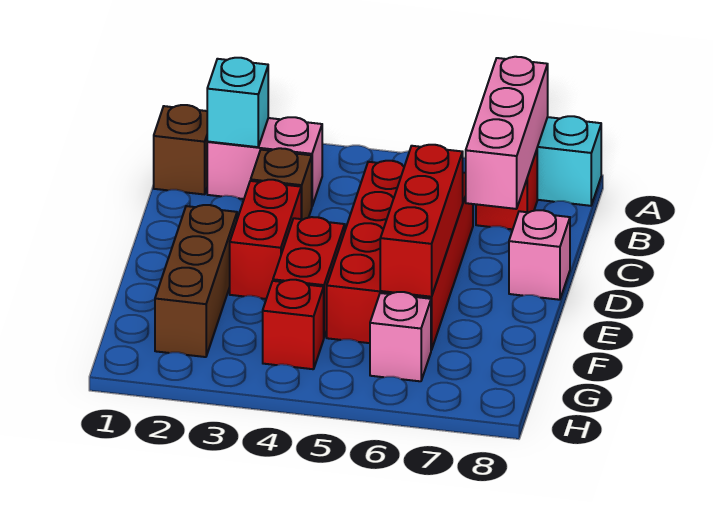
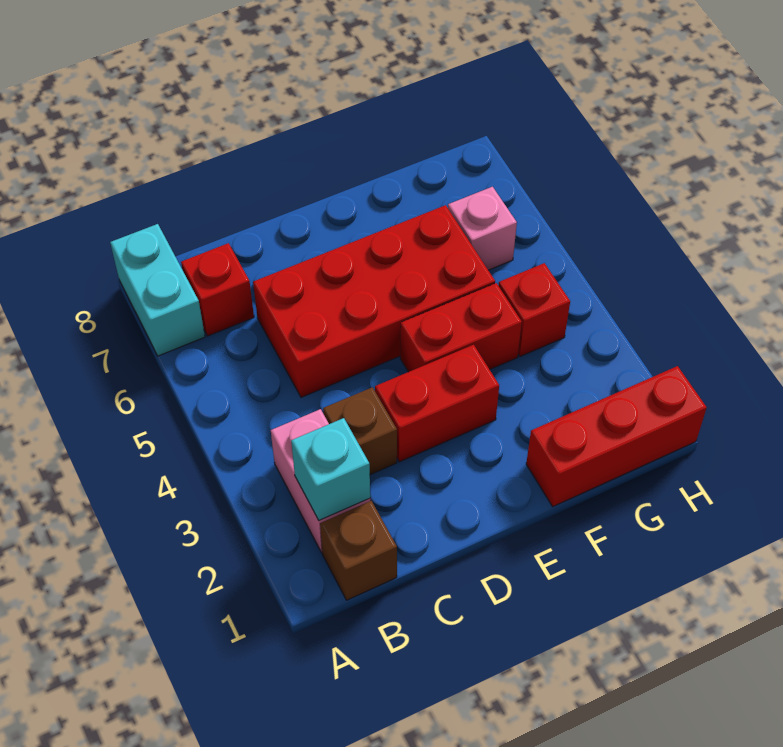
pink brick A7:C7 level 2 -> none
red brick D6:F6 level 2 -> red brick F1:H1 level 1
pink brick D8 level 1 -> none
brown brick E2:G2 level 1 -> none

